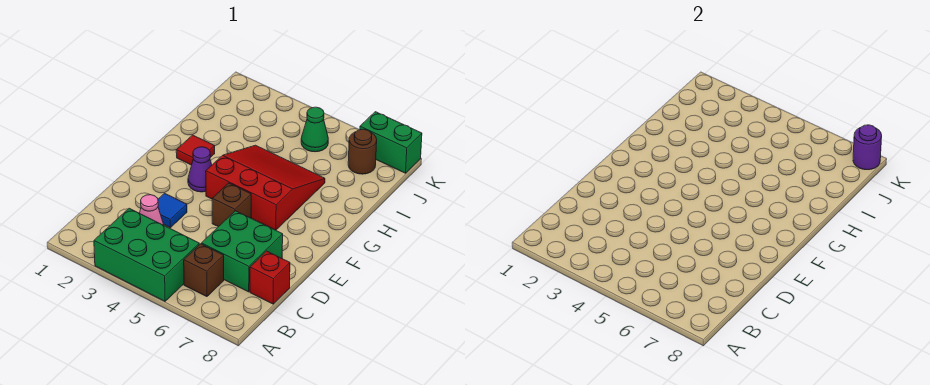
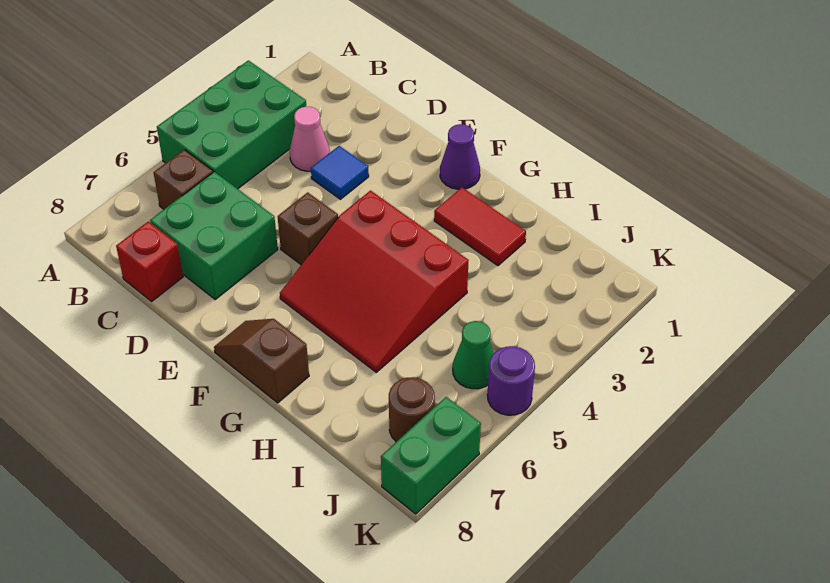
purple cone F3 level 1 -> purple cone F1 level 1
red slope F4:H6 level 1 top F -> red slope F4:H6 level 1 top 4
none -> brown slope F8:G8 level 1 top G
red tile G2 level 1 -> red tile G2:H2 level 1
purple round brick K8 level 2 -> purple round brick K5 level 1

